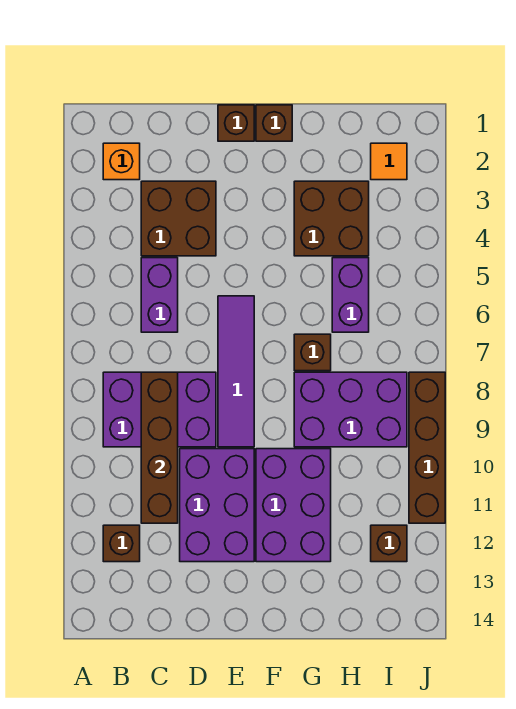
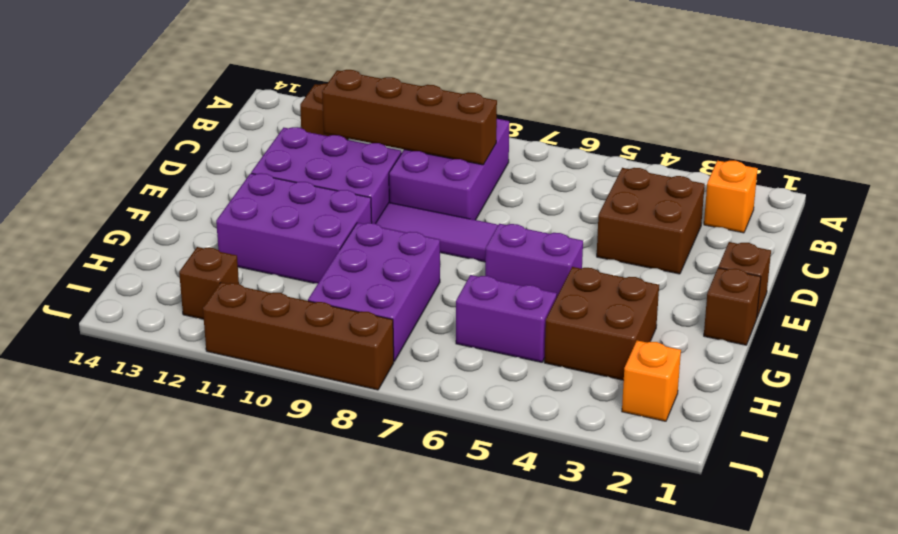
purple brick C5:C6 level 1 -> purple brick F5:F6 level 1
brown brick G7 level 1 -> none
orange tile I2 level 1 -> orange brick I2 level 1

